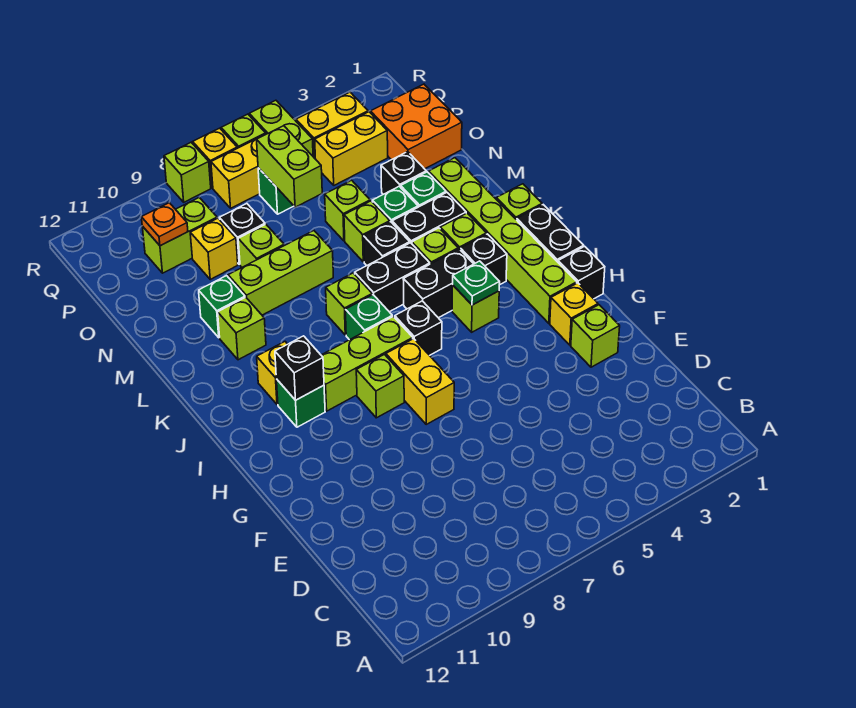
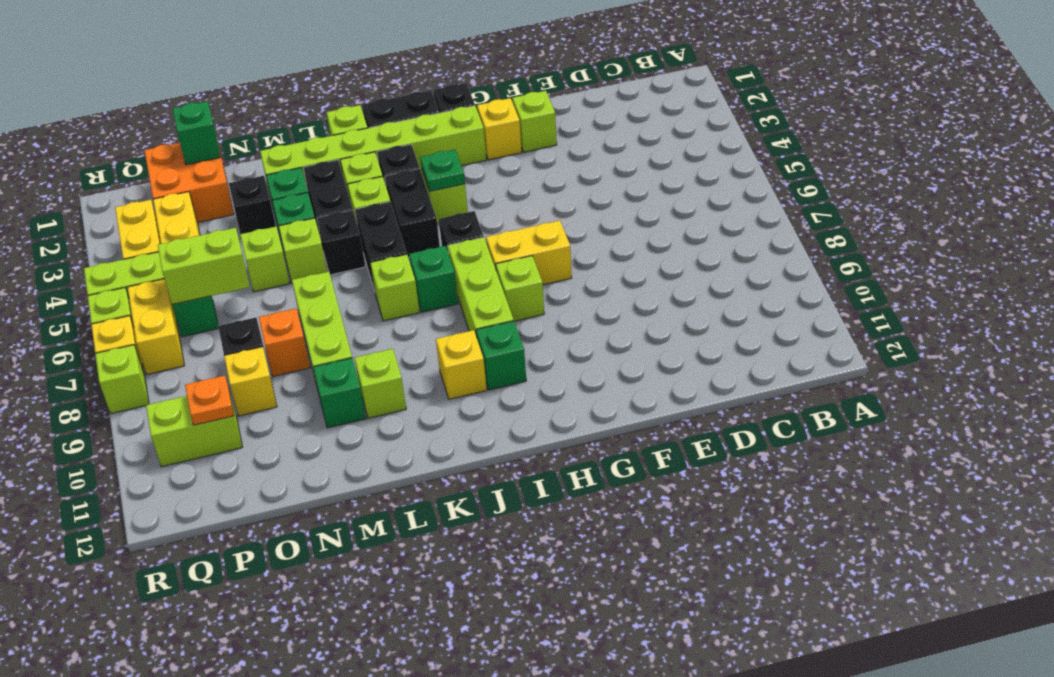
black brick I10 level 2 -> none
lime brick N8 level 1 -> orange brick N8 level 1
none -> green brick O1 level 2
lime brick P9:P10 level 1 -> lime brick P10:Q10 level 1

